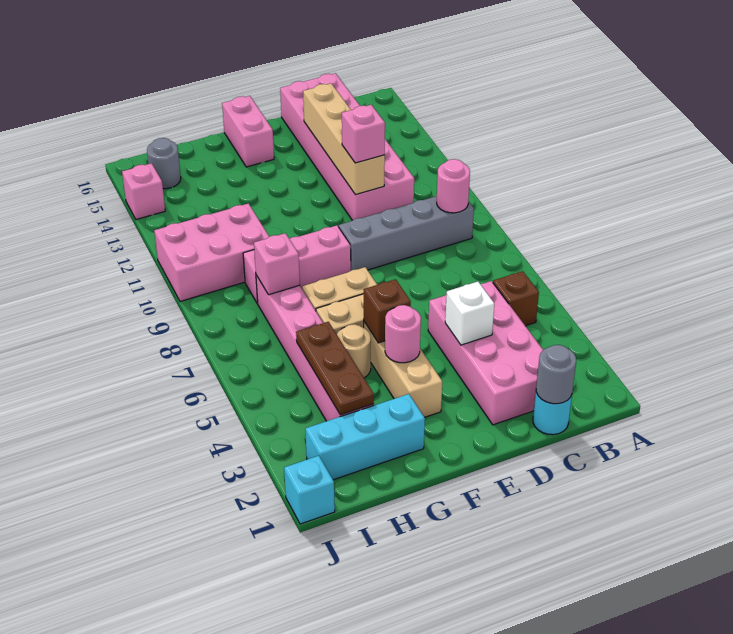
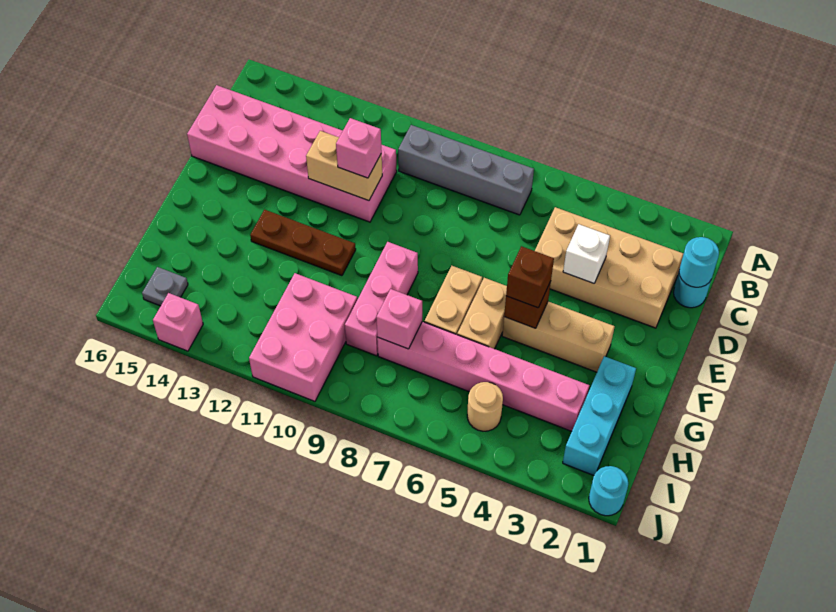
brown brick B5 level 1 -> brown brick F5 level 3
grey brick B9:E9 level 1 -> grey brick B7:B10 level 1
pink round brick B9 level 2 -> none
grey round brick C1 level 2 -> cyan round brick C1 level 2
pink brick C2:D5 level 1 -> tan brick C2:D5 level 1
tan brick D11:D14 level 2 -> tan brick D11:D12 level 2
pink round brick F4 level 2 -> none
pink brick F15:F16 level 1 -> none
tan round brick G5 level 1 -> tan round brick I5 level 1
brown plate H3:H5 level 2 -> brown plate F11:F13 level 1
grey round brick I15 level 1 -> grey plate I15 level 1
cyan brick J1 level 1 -> cyan round brick J1 level 1

